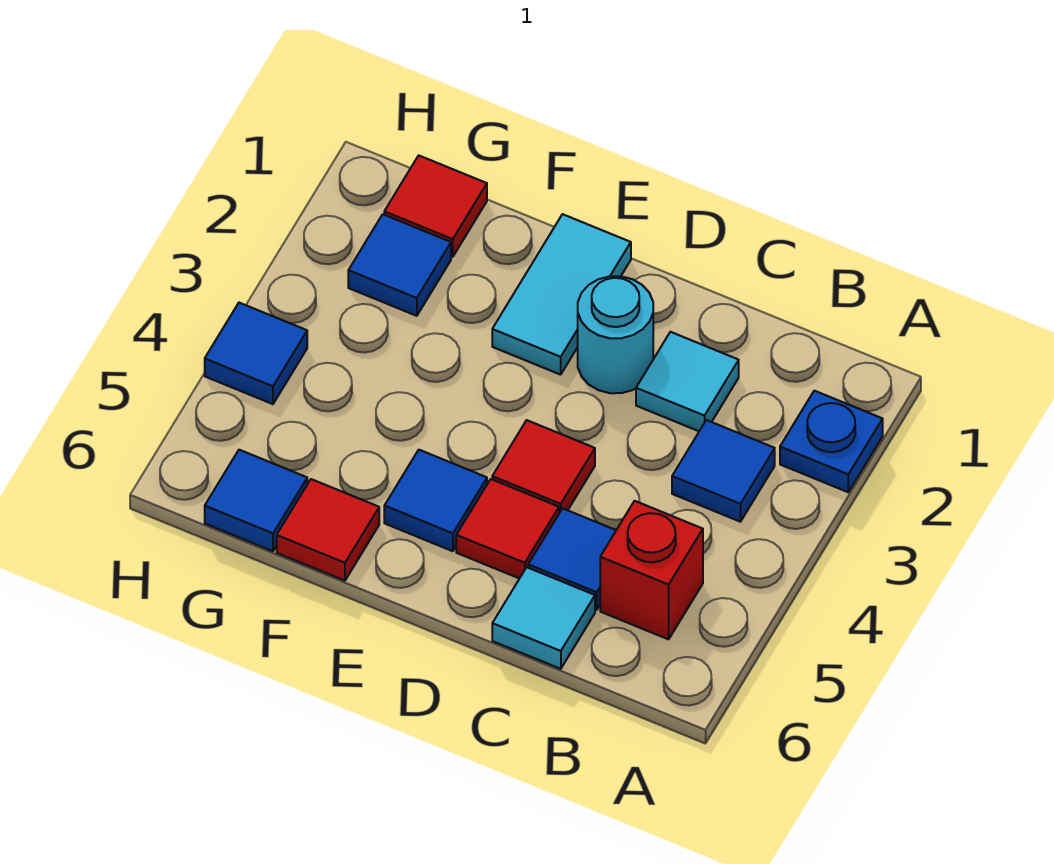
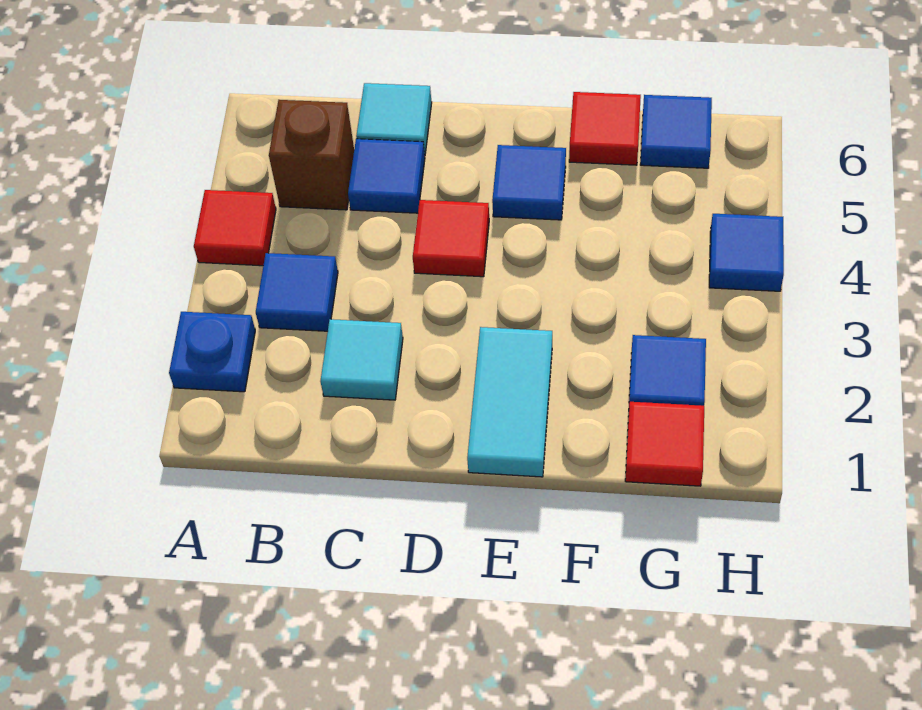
red brick B5 level 1 -> brown brick B5 level 1
cyan round brick D2 level 1 -> none
red tile D5 level 1 -> red tile A4 level 1

